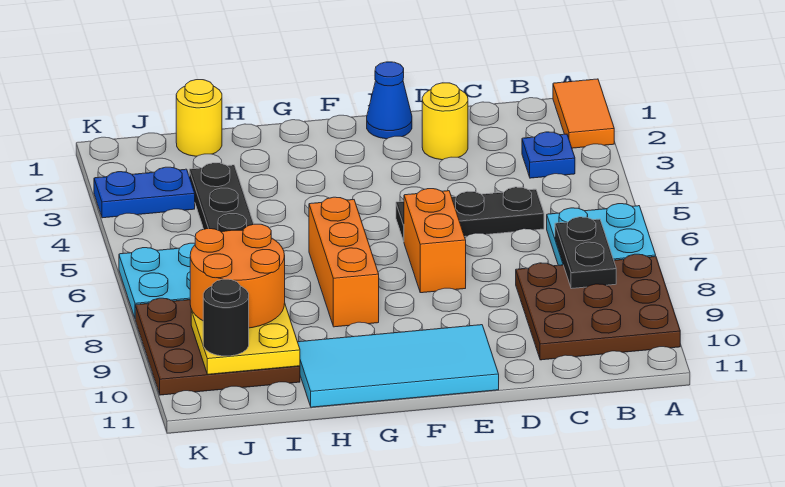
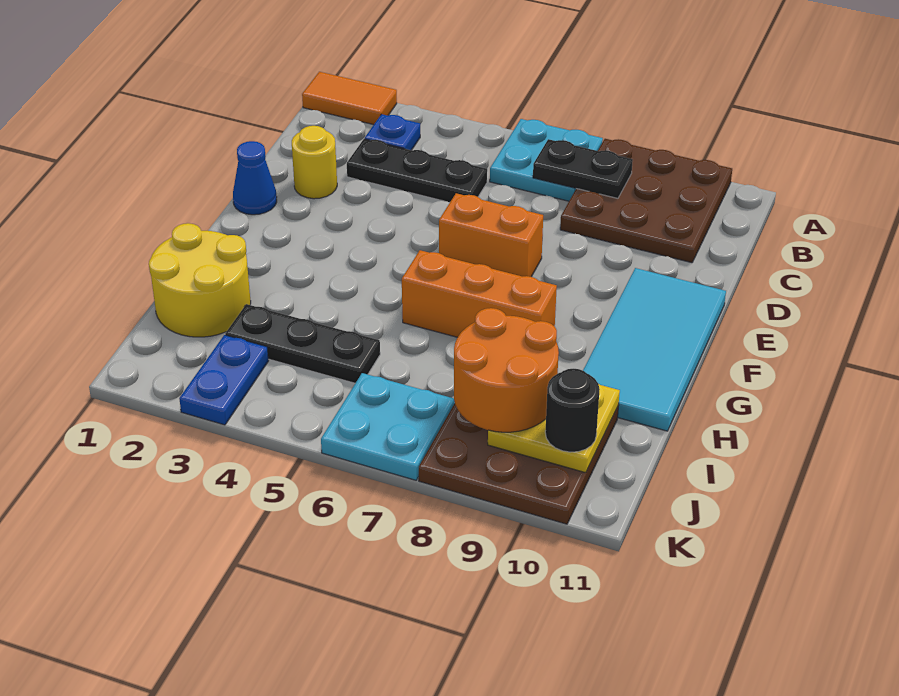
black plate C5:E5 level 1 -> black plate C3:C5 level 1
yellow round brick I1 level 1 -> yellow round brick H1:I2 level 1

